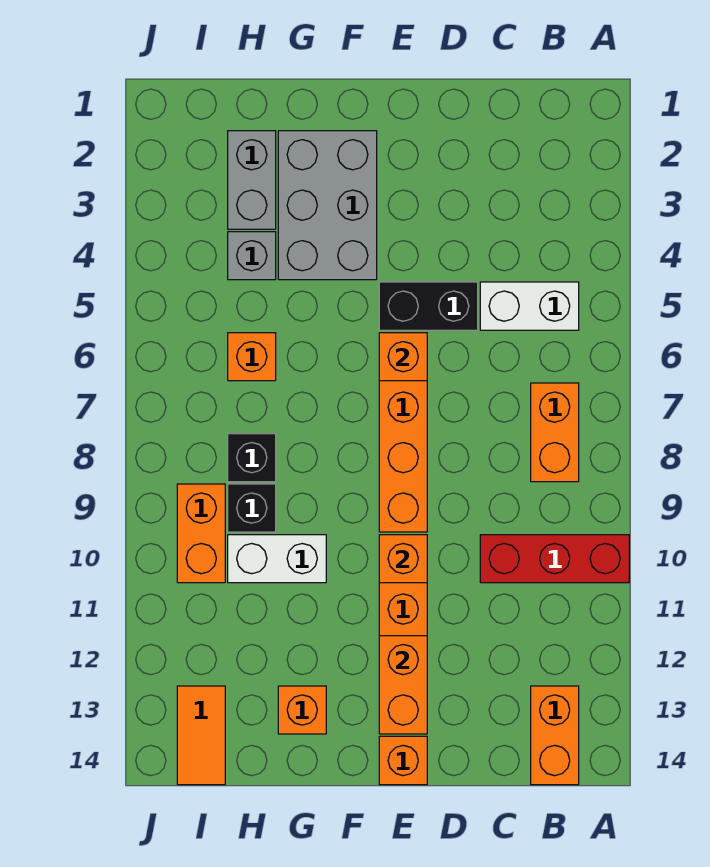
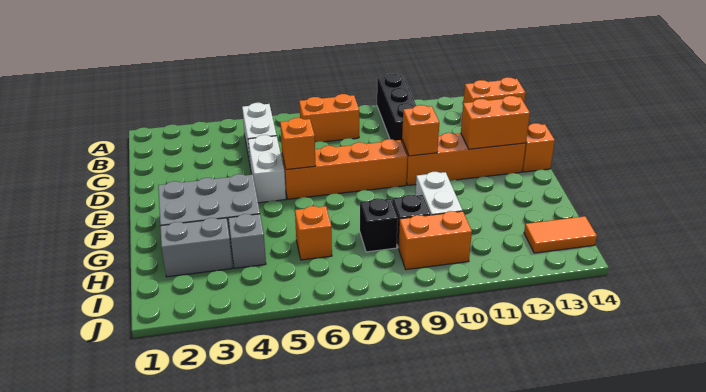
red brick A10:C10 level 1 -> black brick A10:C10 level 1
black brick D5:E5 level 1 -> white brick D5:E5 level 1
orange brick G13 level 1 -> none

